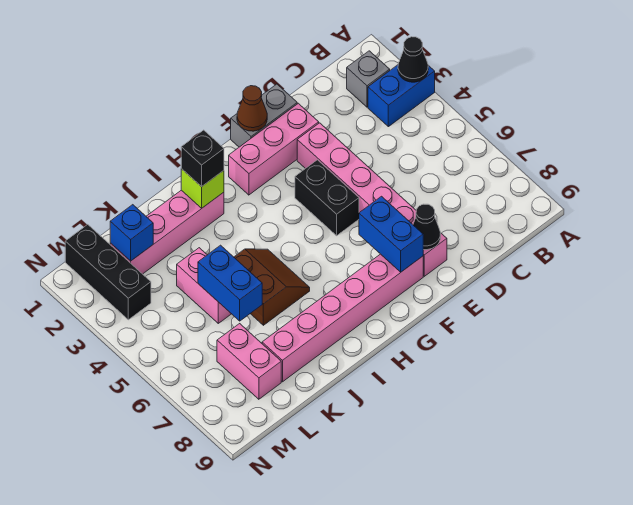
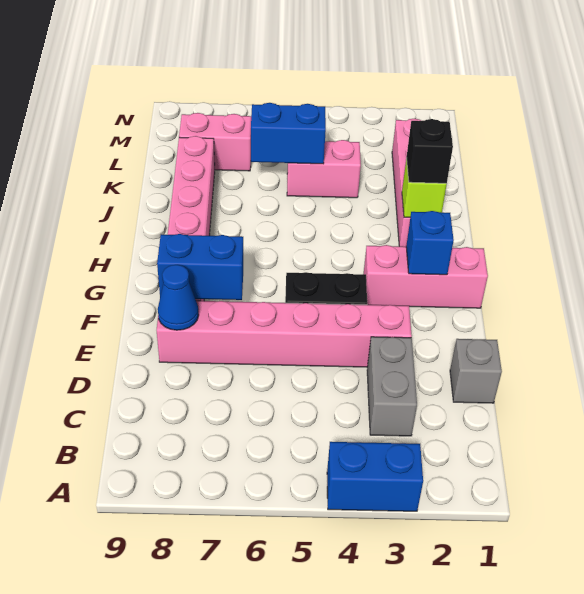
blue brick A3:B3 level 1 -> blue brick A3:A4 level 1
black cone A3 level 2 -> none
grey brick B2 level 1 -> grey brick D1 level 1
grey brick E1:F1 level 1 -> grey brick C3:D3 level 1
pink brick E2:G2 level 1 -> pink brick G1:G3 level 1
black cone E8 level 2 -> blue cone E8 level 2
brown cone F1 level 2 -> none
brown slope I5:J6 level 1 top J -> none
blue brick L2 level 2 -> blue brick G2 level 2
black brick M1:M3 level 1 -> none

